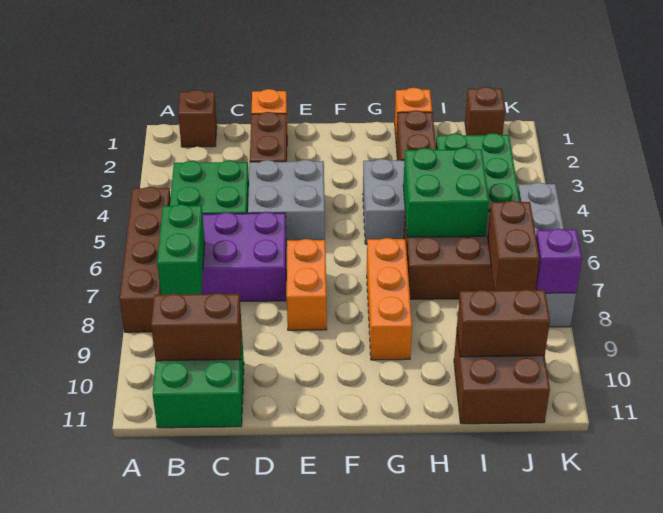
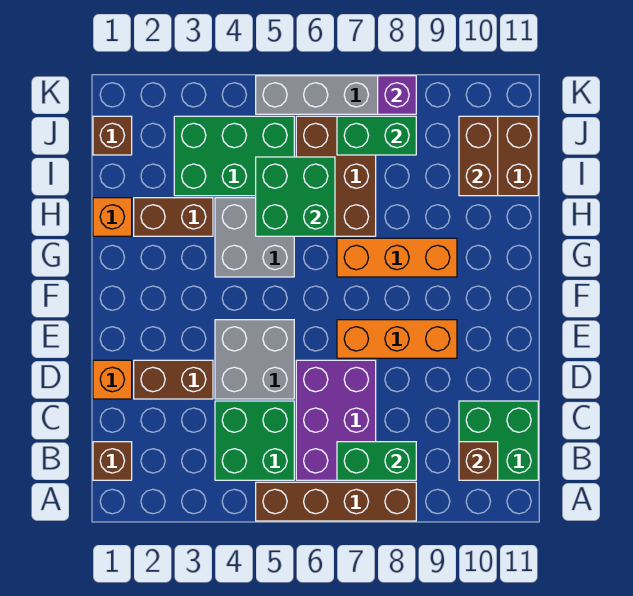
brown brick B10:C10 level 2 -> brown brick B10 level 2
orange brick E7:E8 level 1 -> orange brick E7:E9 level 1
brown brick J7:J8 level 2 -> green brick J7:J8 level 2

